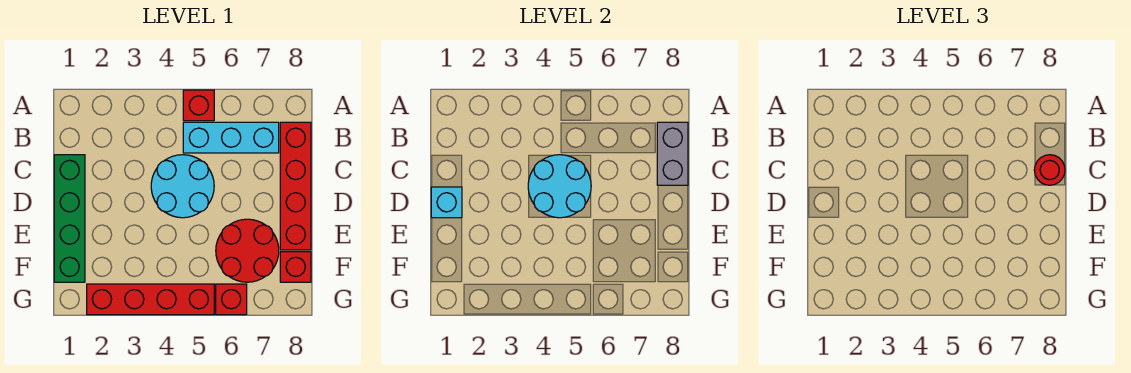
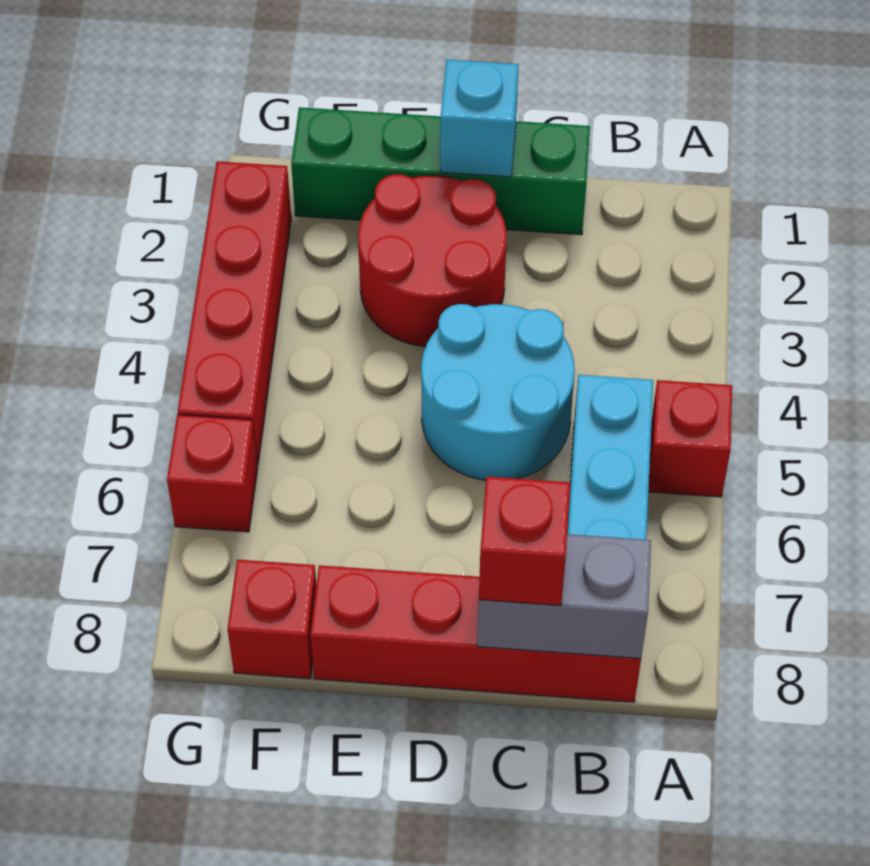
cyan round brick C4:D5 level 2 -> none
red round brick C8 level 3 -> red brick C8 level 3
red round brick E6:F7 level 1 -> red round brick D2:E3 level 1

